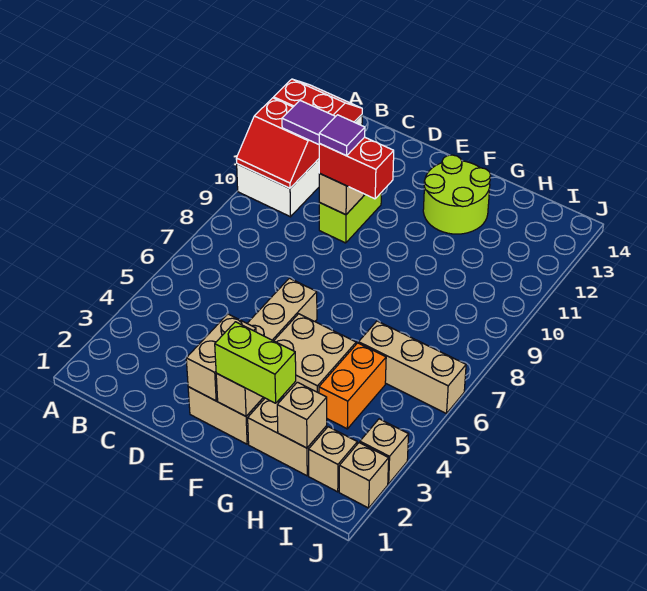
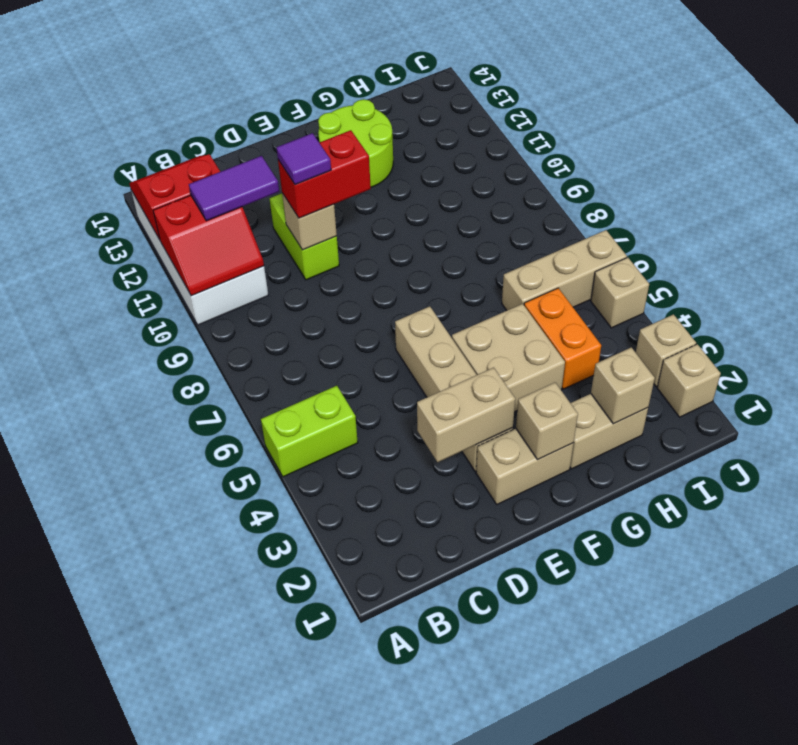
tan brick E2:E3 level 2 -> tan brick D3:E3 level 2
lime brick F2:G2 level 3 -> lime brick A5:B5 level 1
tan brick I2 level 1 -> tan brick J5 level 1

